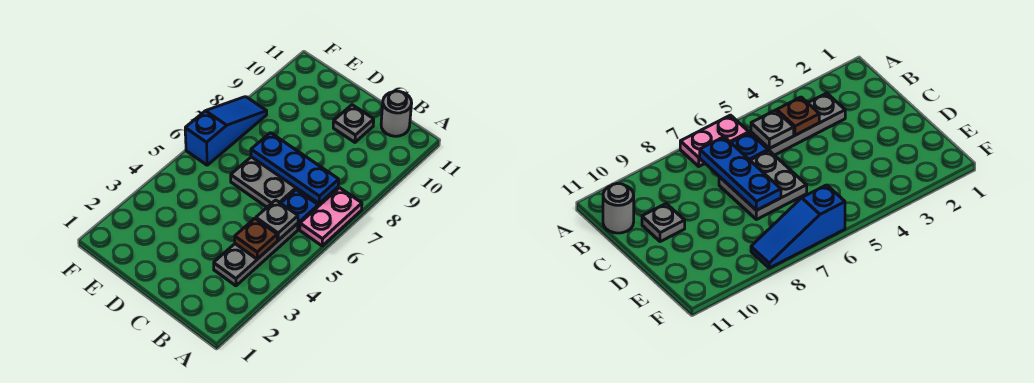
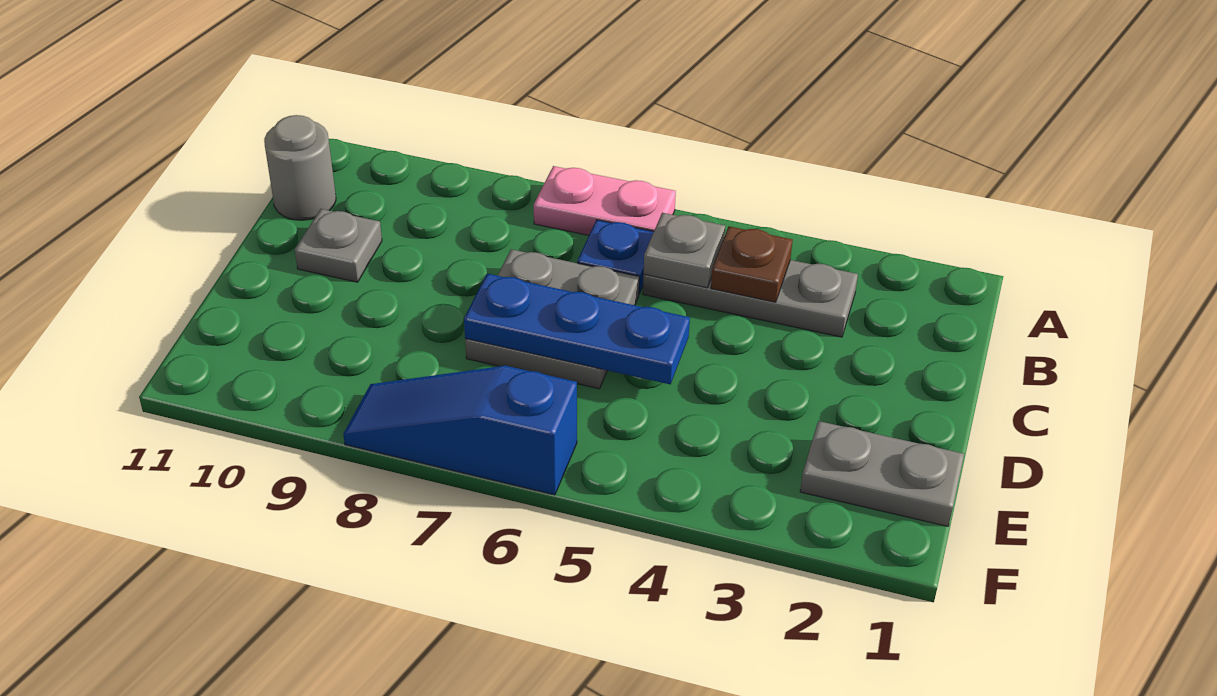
blue plate B7:D7 level 2 -> blue plate D5:D7 level 2
none -> grey plate E1:E2 level 1

